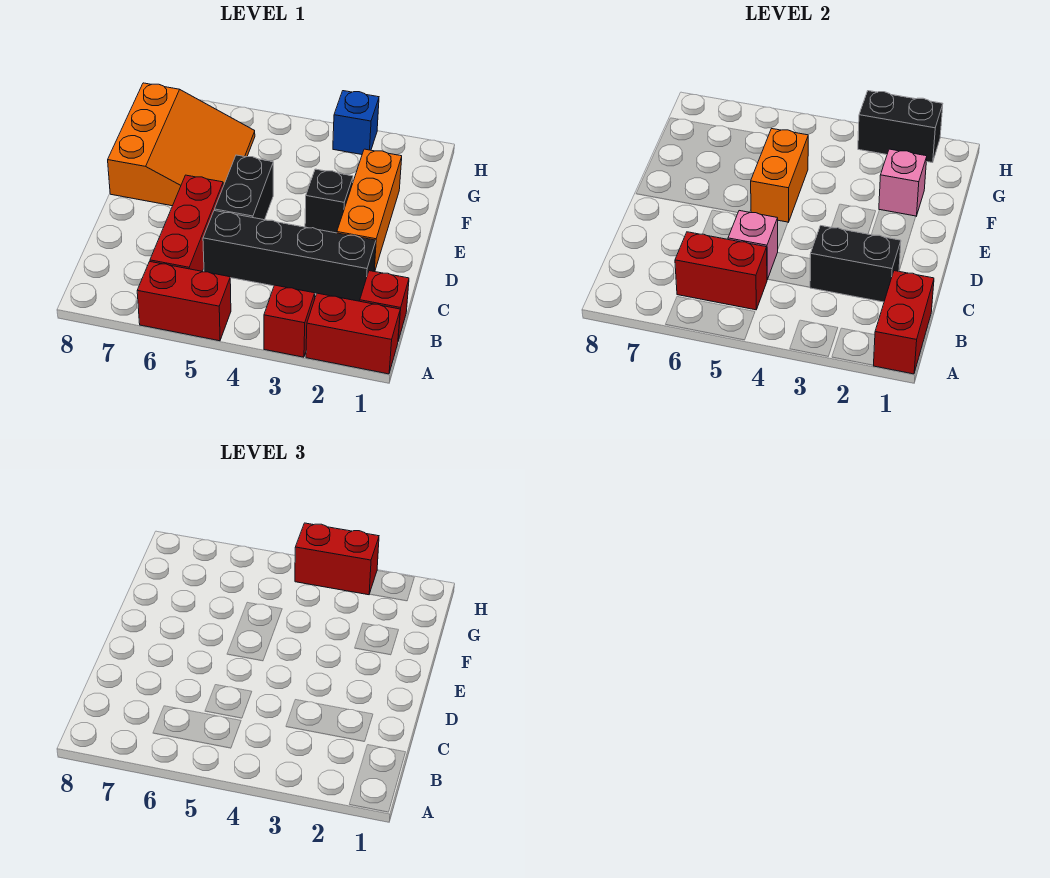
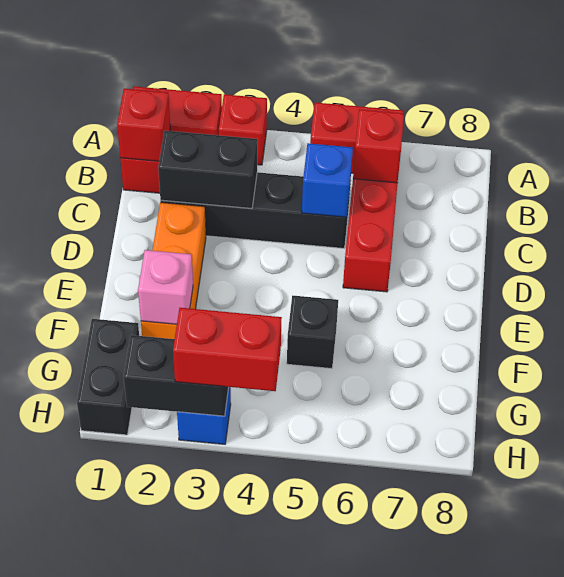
red brick A1:B1 level 2 -> red brick B1 level 2
red brick B5:B6 level 2 -> red brick B6 level 2
pink brick C5 level 2 -> blue brick C5 level 2
black brick D5:E5 level 1 -> black brick G1:H1 level 1
black brick E3 level 1 -> black brick F5 level 1
orange brick E5:F5 level 2 -> none
orange slope E6:G8 level 1 top 8 -> none

